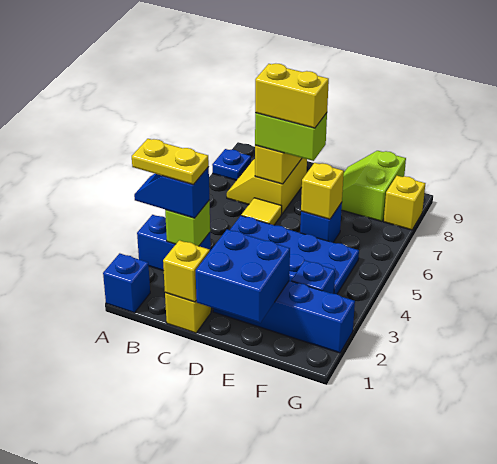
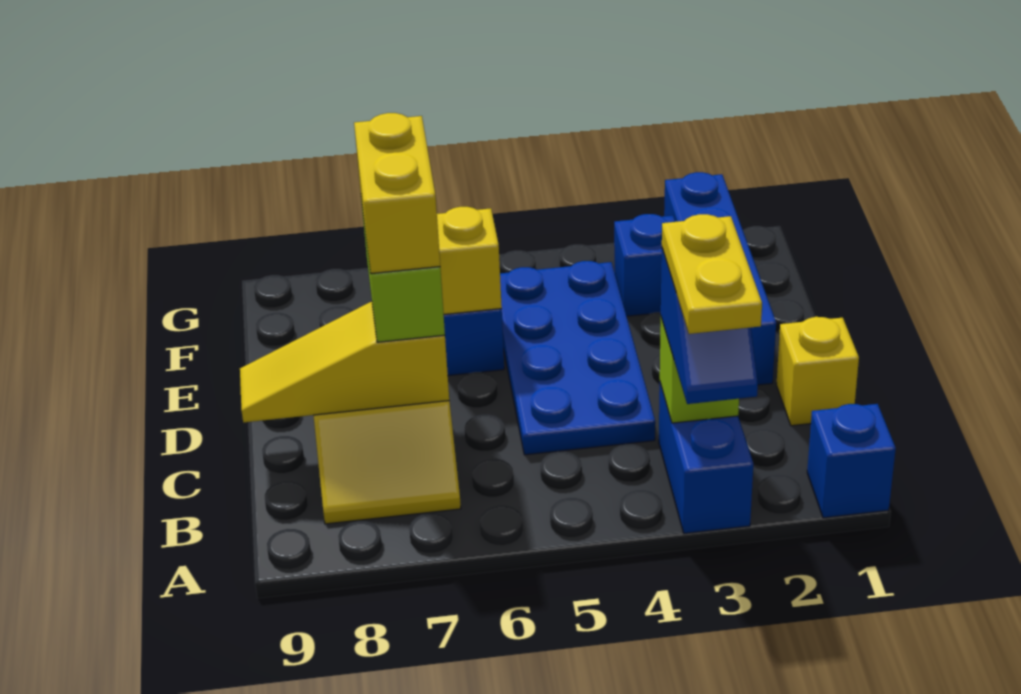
blue plate A8 level 1 -> none
yellow brick C1 level 2 -> none
yellow tile C6 level 1 -> none
blue brick D1:E2 level 2 -> none
lime slope E8:F9 level 1 top F -> none
yellow brick G8 level 1 -> none

